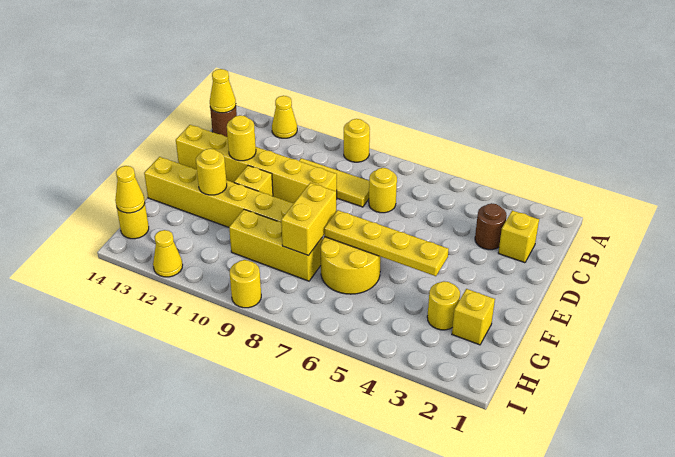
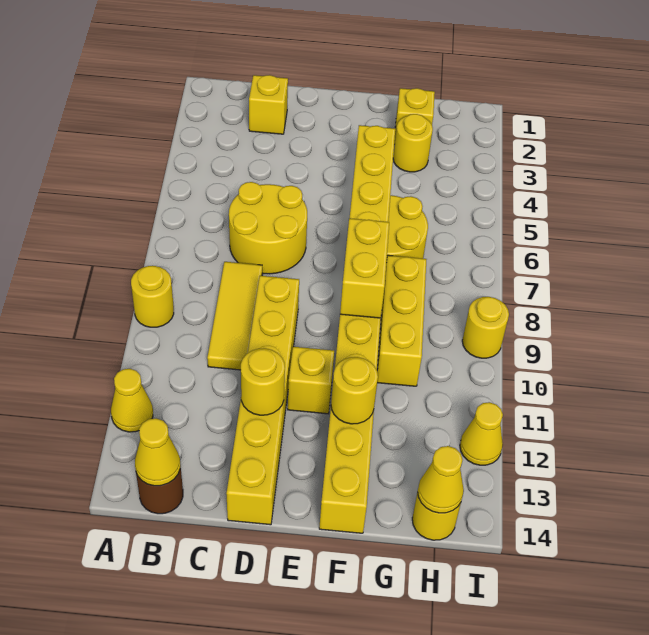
brown round brick C3 level 1 -> none
yellow round brick C7 level 1 -> yellow round brick C6:D7 level 1
yellow brick F8:G8 level 2 -> yellow brick F8:F9 level 2

